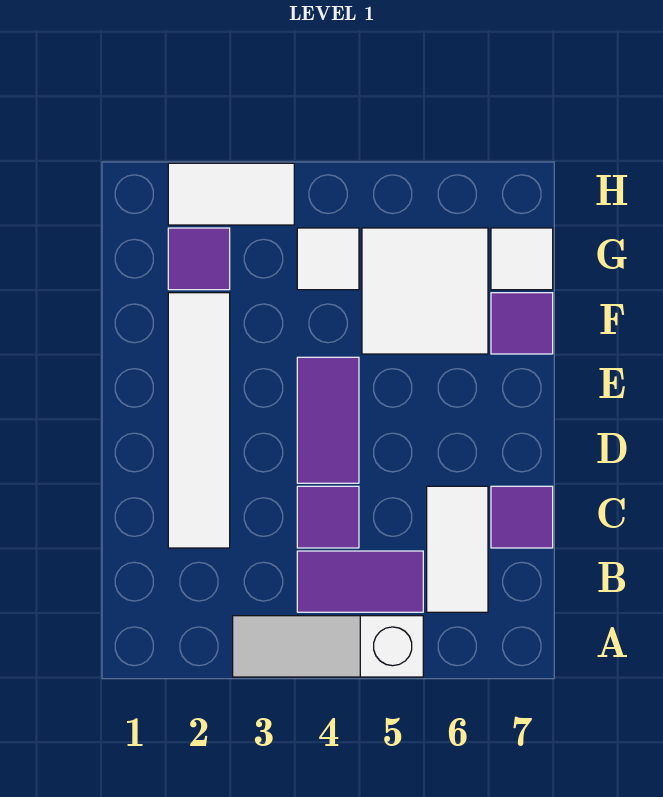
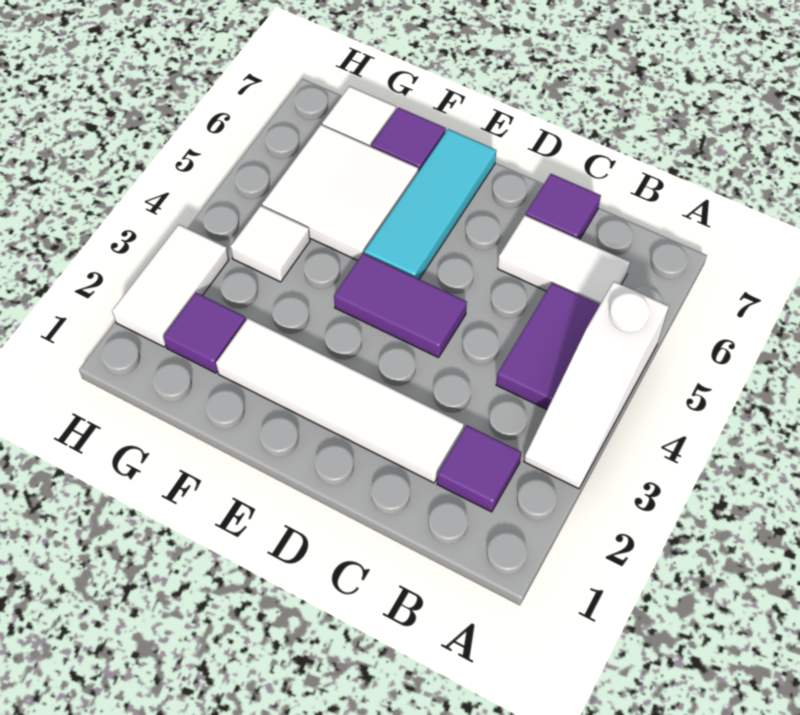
purple tile C4 level 1 -> purple tile B2 level 1
none -> cyan tile E5:E7 level 1

